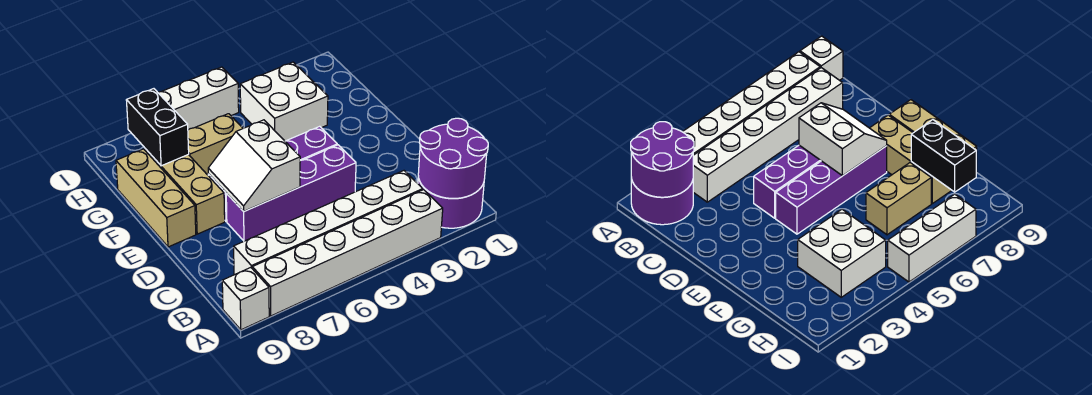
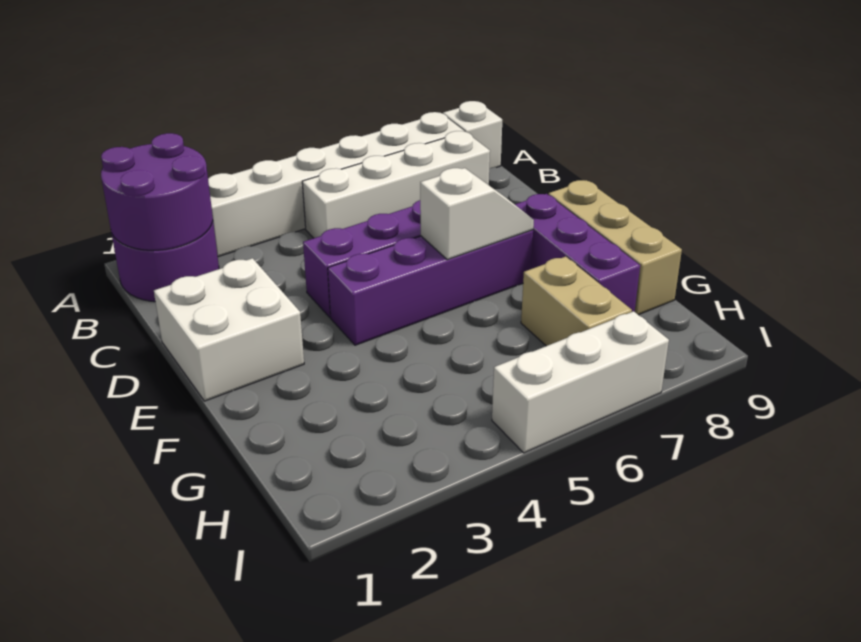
white brick B3:B8 level 1 -> white brick B5:B8 level 1
white slope D6:E7 level 2 top 6 -> white slope E6:E7 level 2 top 6
tan brick E8:G8 level 1 -> purple brick E8:G8 level 1
white brick G3:H4 level 1 -> white brick D1:E2 level 1
tan brick G6:G7 level 1 -> tan brick G7:H7 level 1
black brick G8:H8 level 2 -> none

